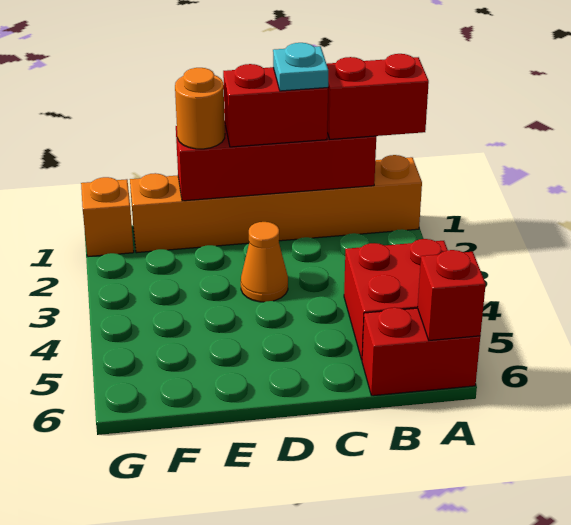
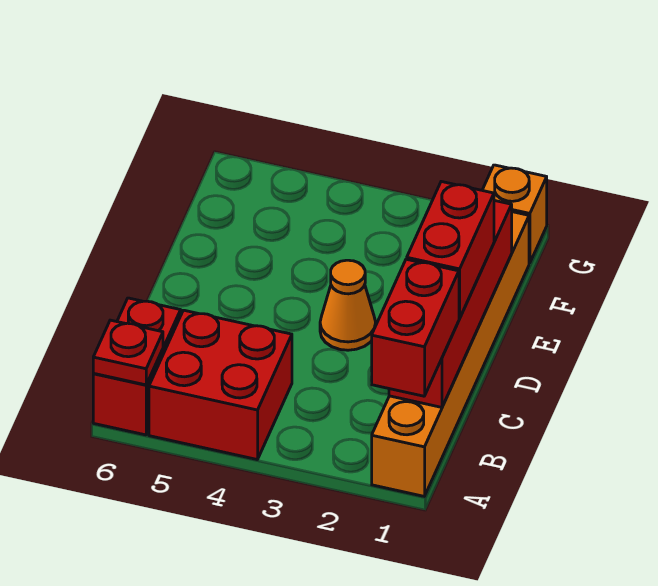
red brick A6 level 2 -> red plate A6 level 2
cyan plate C1 level 4 -> none
orange round brick E1 level 3 -> none

